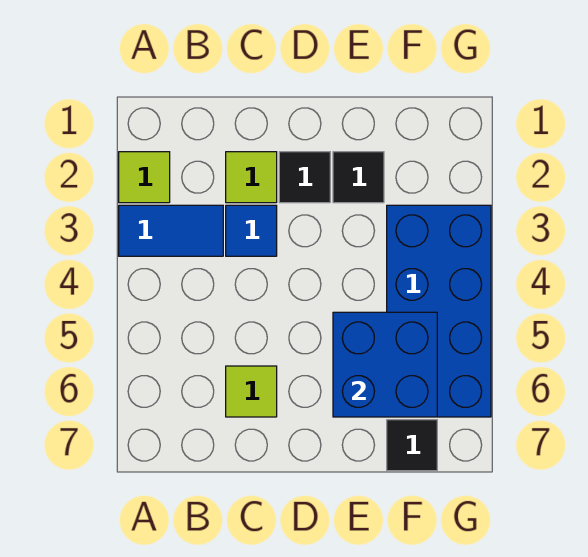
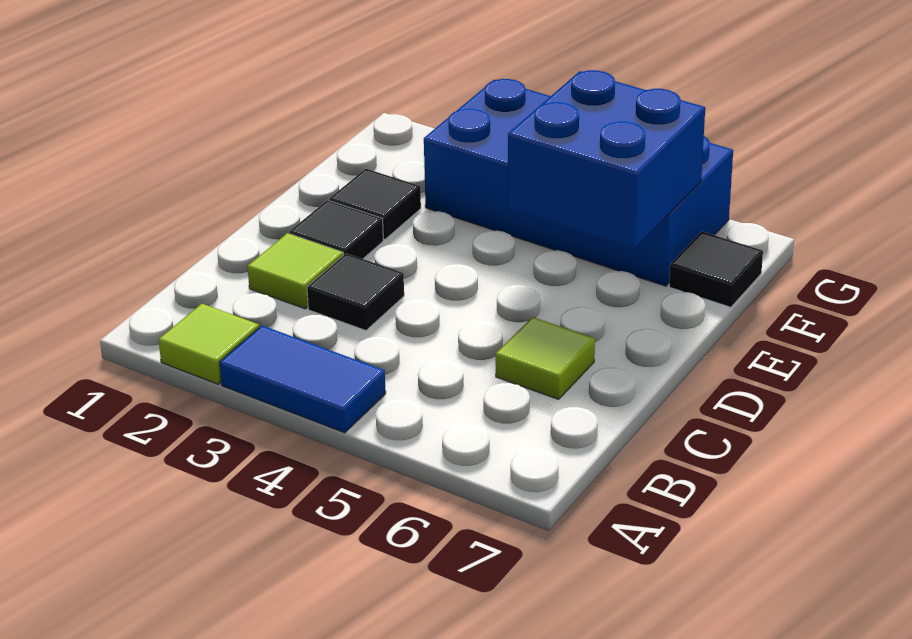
blue tile A3:B3 level 1 -> blue tile A3:A4 level 1
blue tile C3 level 1 -> black tile C3 level 1

